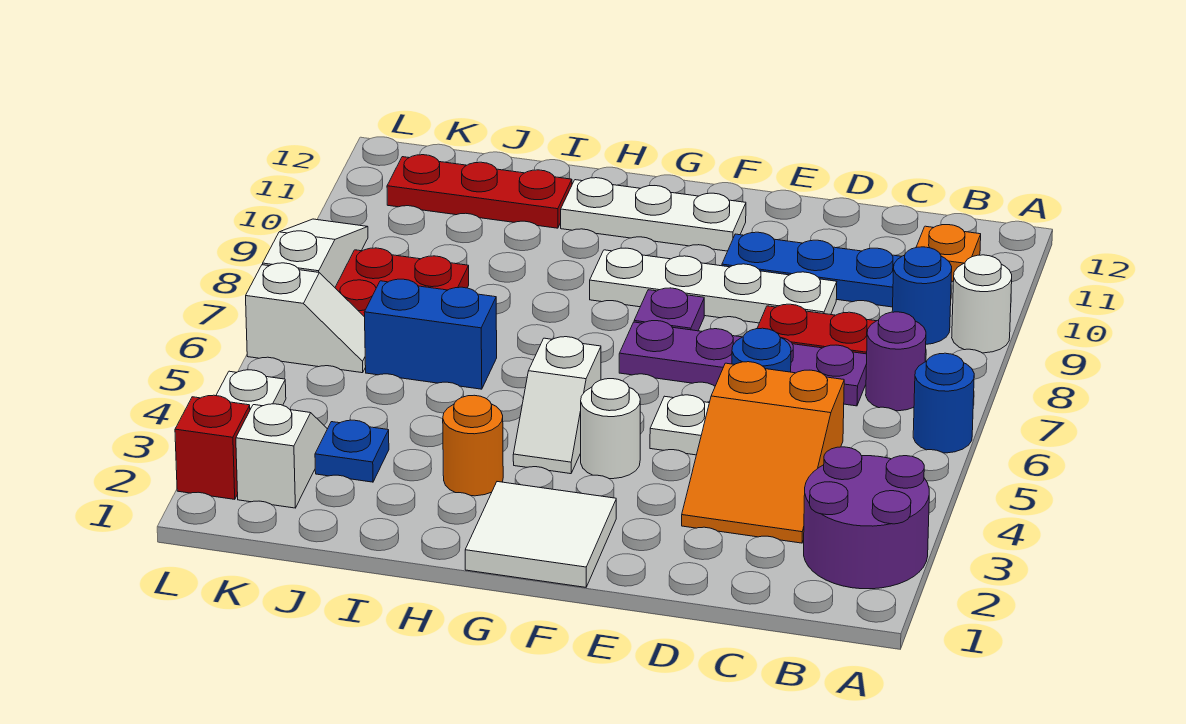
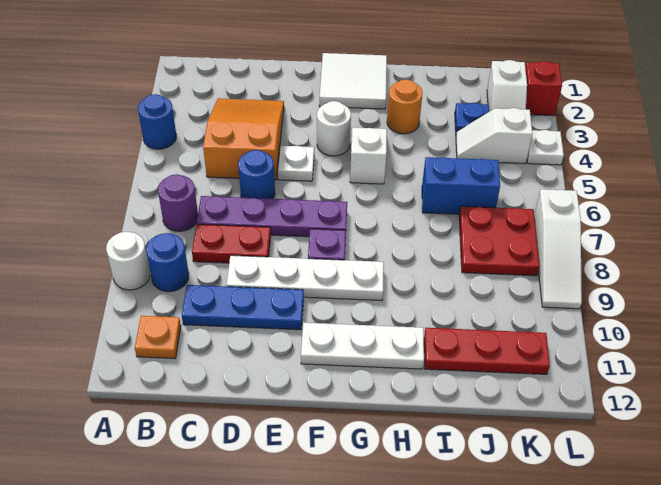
purple round brick A2:B3 level 1 -> none
blue round brick A6 level 1 -> blue round brick A4 level 1
white slope K6:L6 level 1 top L -> white slope J4:K4 level 1 top K

